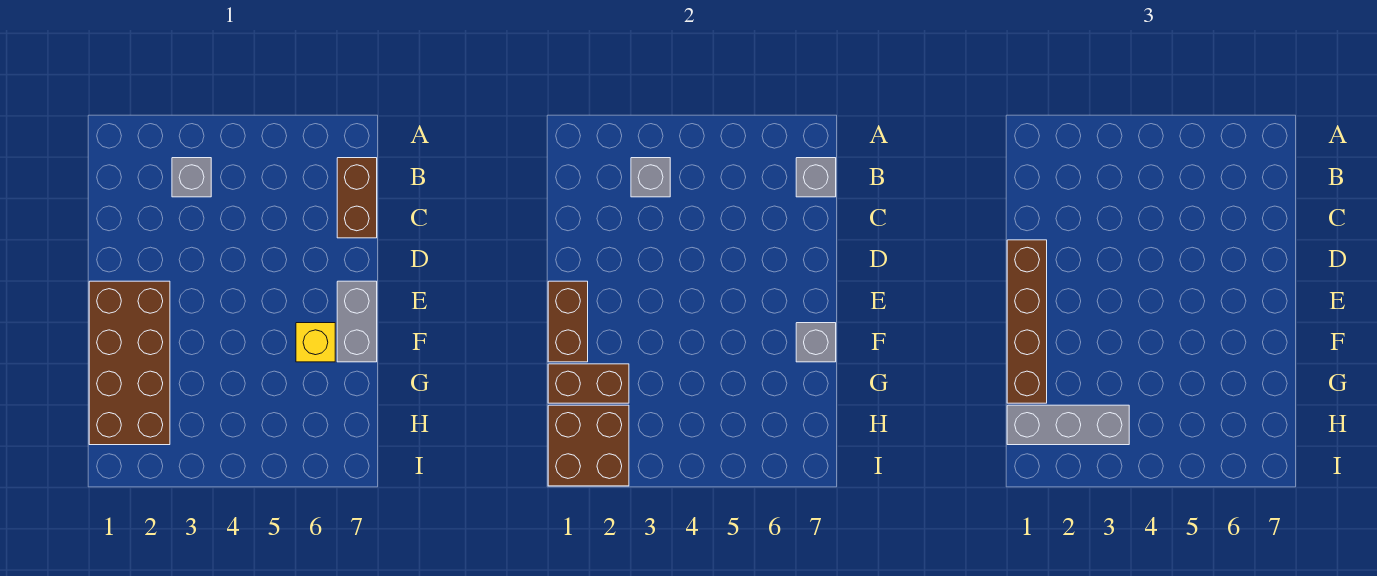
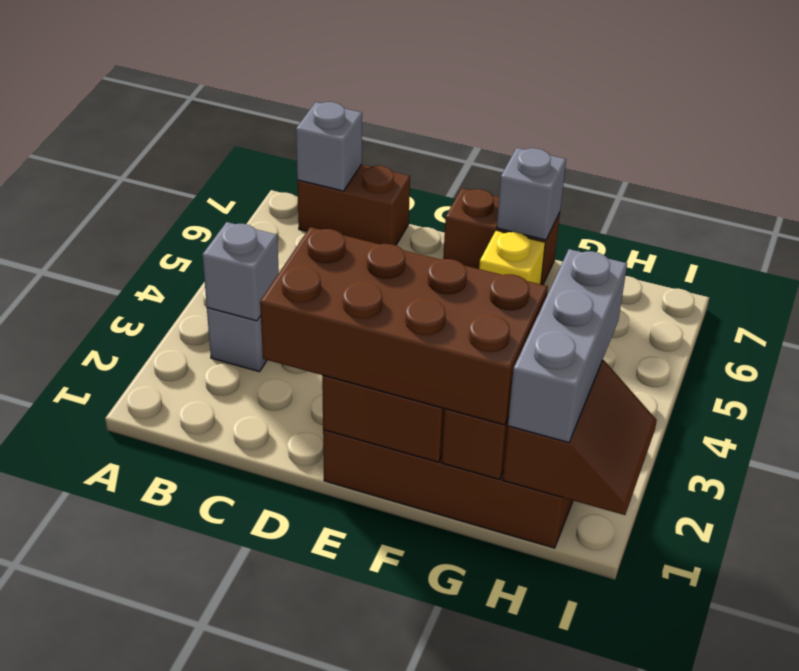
brown brick D1:G1 level 3 -> brown brick D1:G2 level 3
grey brick E7:F7 level 1 -> brown brick E7:F7 level 1
brown brick H1:I2 level 2 -> brown slope H1:I2 level 2 top H

